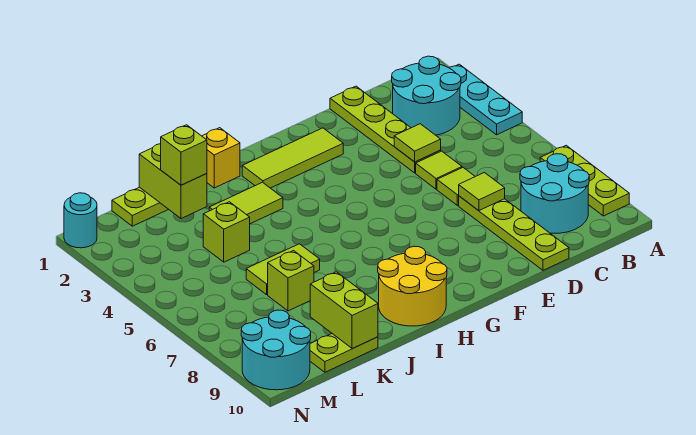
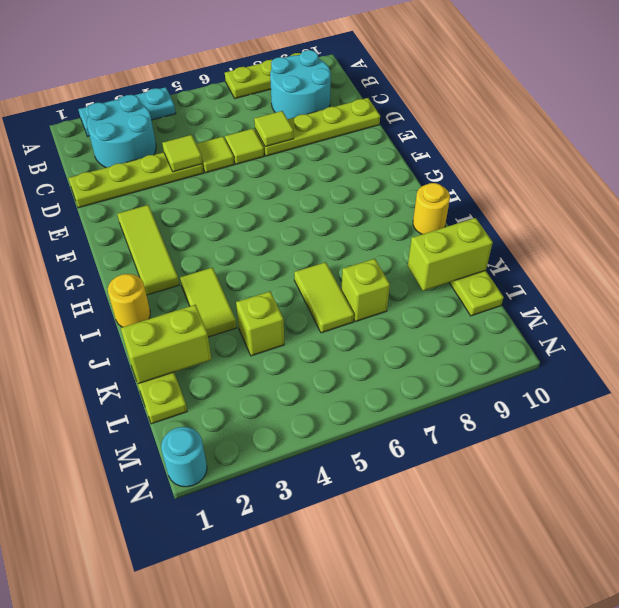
yellow round brick H9:I10 level 1 -> yellow round brick I10 level 1
yellow brick I1 level 1 -> yellow round brick I1 level 1
lime brick K2 level 3 -> none
cyan round brick M9:N10 level 1 -> none

